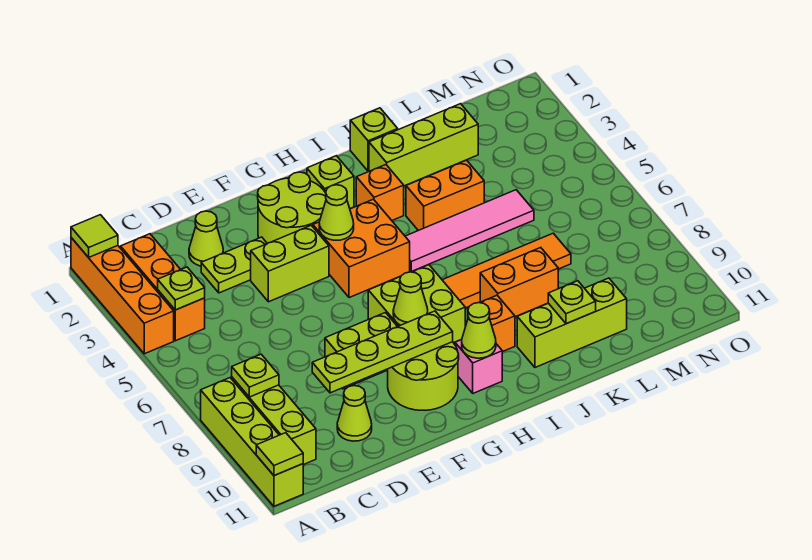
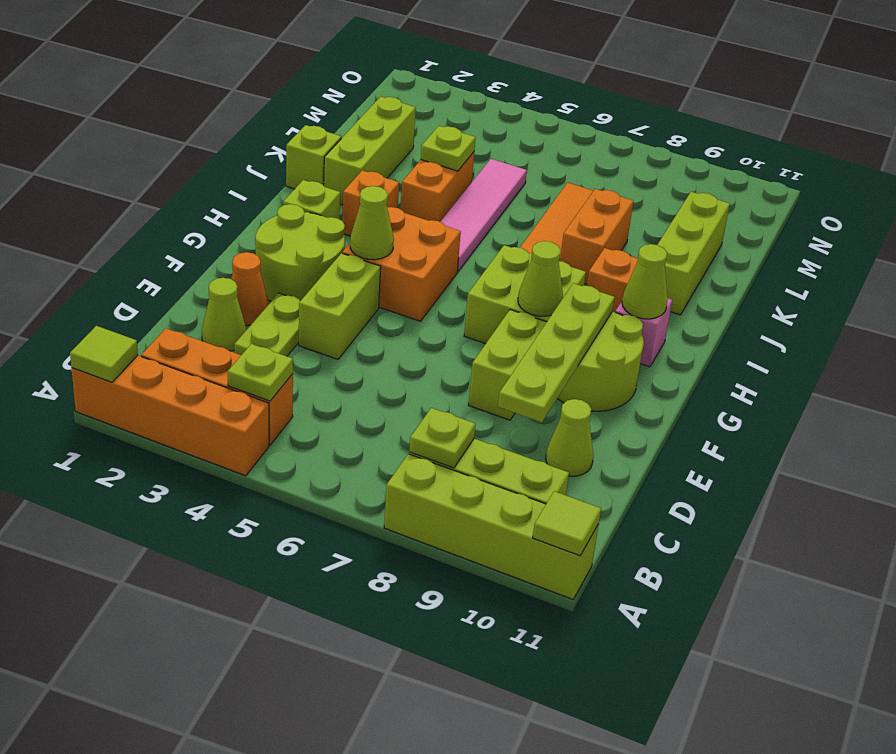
none -> orange cone E2 level 1
lime plate K10 level 2 -> lime plate K4 level 2

